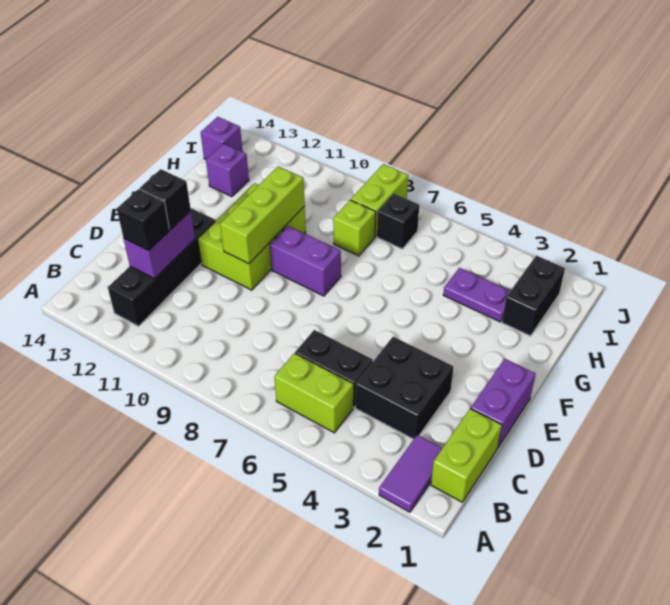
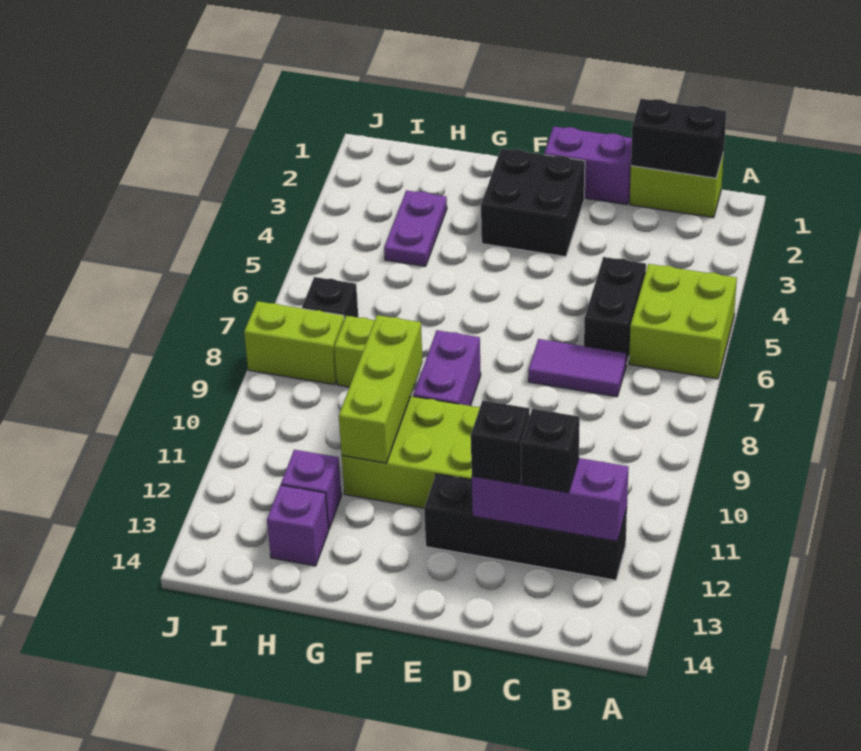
purple tile A2:B2 level 1 -> purple tile C7:D7 level 1
lime brick B5:B6 level 1 -> lime brick A5:B6 level 1
black brick C3:D4 level 1 -> black brick E2:F3 level 1
purple brick C12:D12 level 2 -> purple brick B12:D12 level 2
lime brick E10:G10 level 2 -> lime brick G9:G11 level 2
black brick H2:I2 level 1 -> black brick B1:C1 level 2
purple brick I14 level 1 -> purple brick H12 level 1

